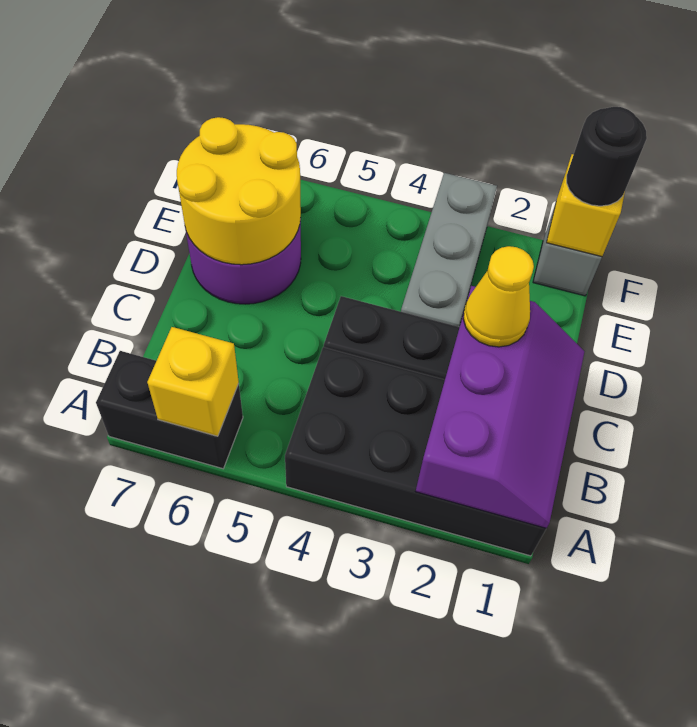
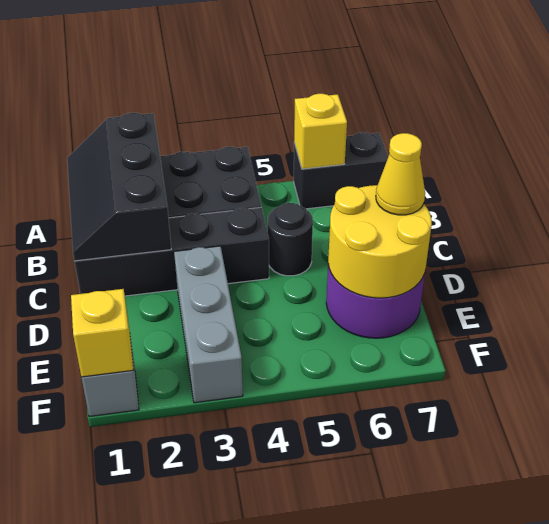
purple slope A1:C2 level 2 top 2 -> black slope A1:C2 level 2 top 2
yellow cone C2 level 3 -> yellow cone D7 level 3
black round brick F1 level 3 -> black round brick C5 level 1

